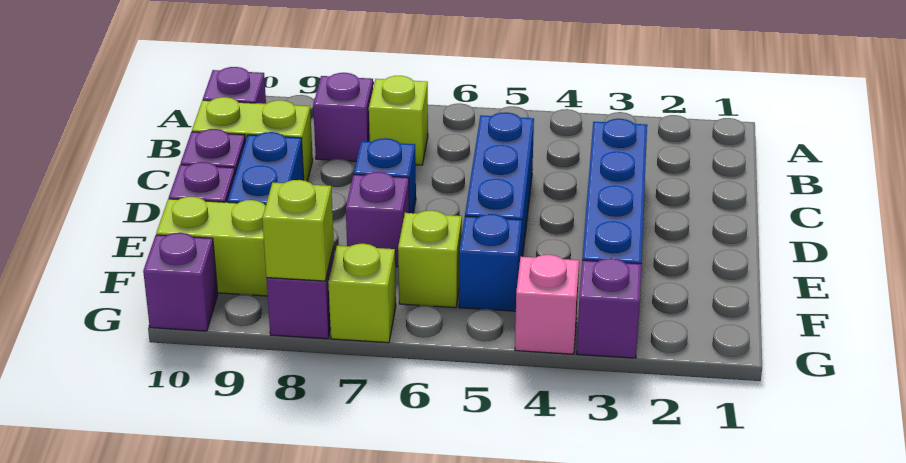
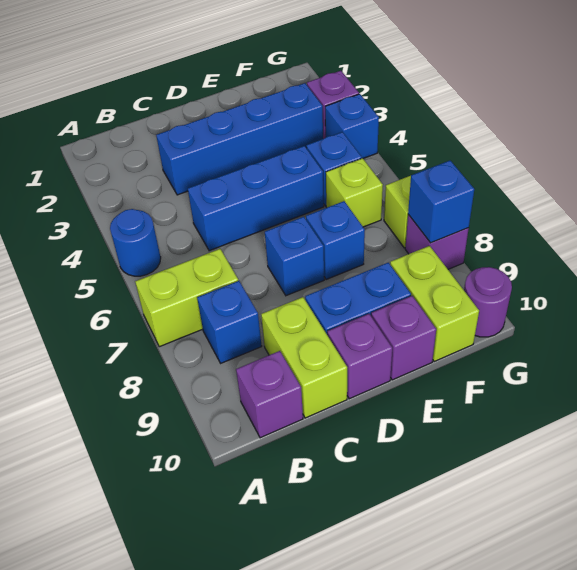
none -> blue round brick A5 level 1
lime brick B7 level 1 -> lime brick A7:B7 level 1
purple brick B8 level 1 -> blue brick B8 level 1
purple brick E7 level 1 -> blue brick E7 level 1
pink brick G4 level 1 -> blue brick G4 level 1
lime brick G8 level 2 -> blue brick G8 level 2
purple brick G10 level 1 -> purple round brick G10 level 1

